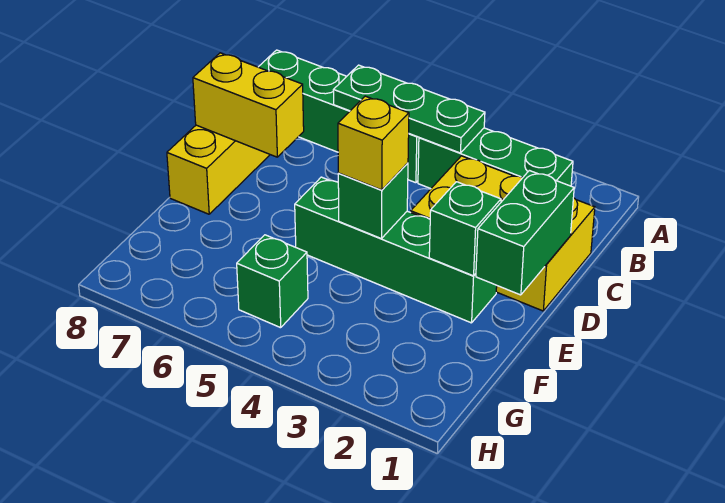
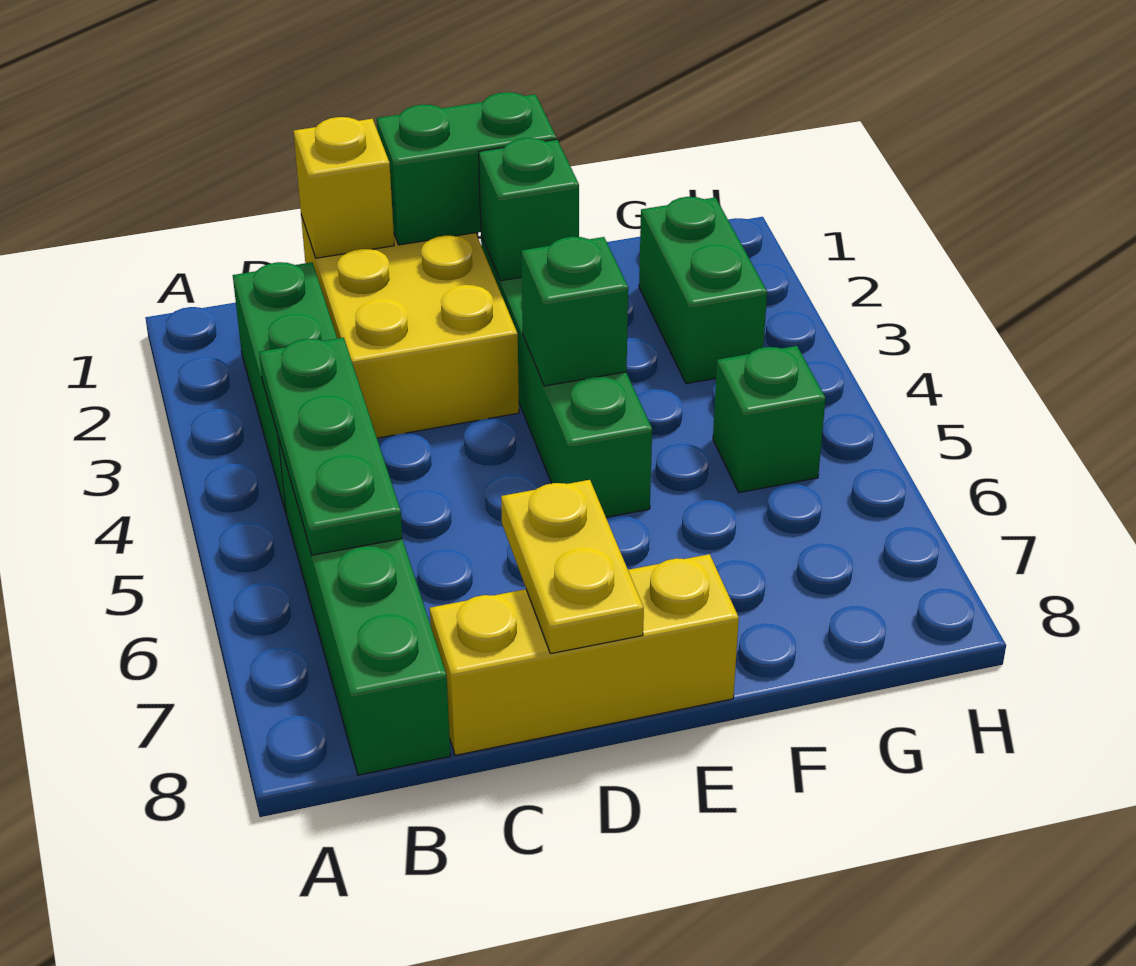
yellow brick D7:D8 level 2 -> yellow plate D7:D8 level 2
yellow brick E4 level 3 -> yellow brick C1 level 2
none -> green brick G2:G3 level 1

